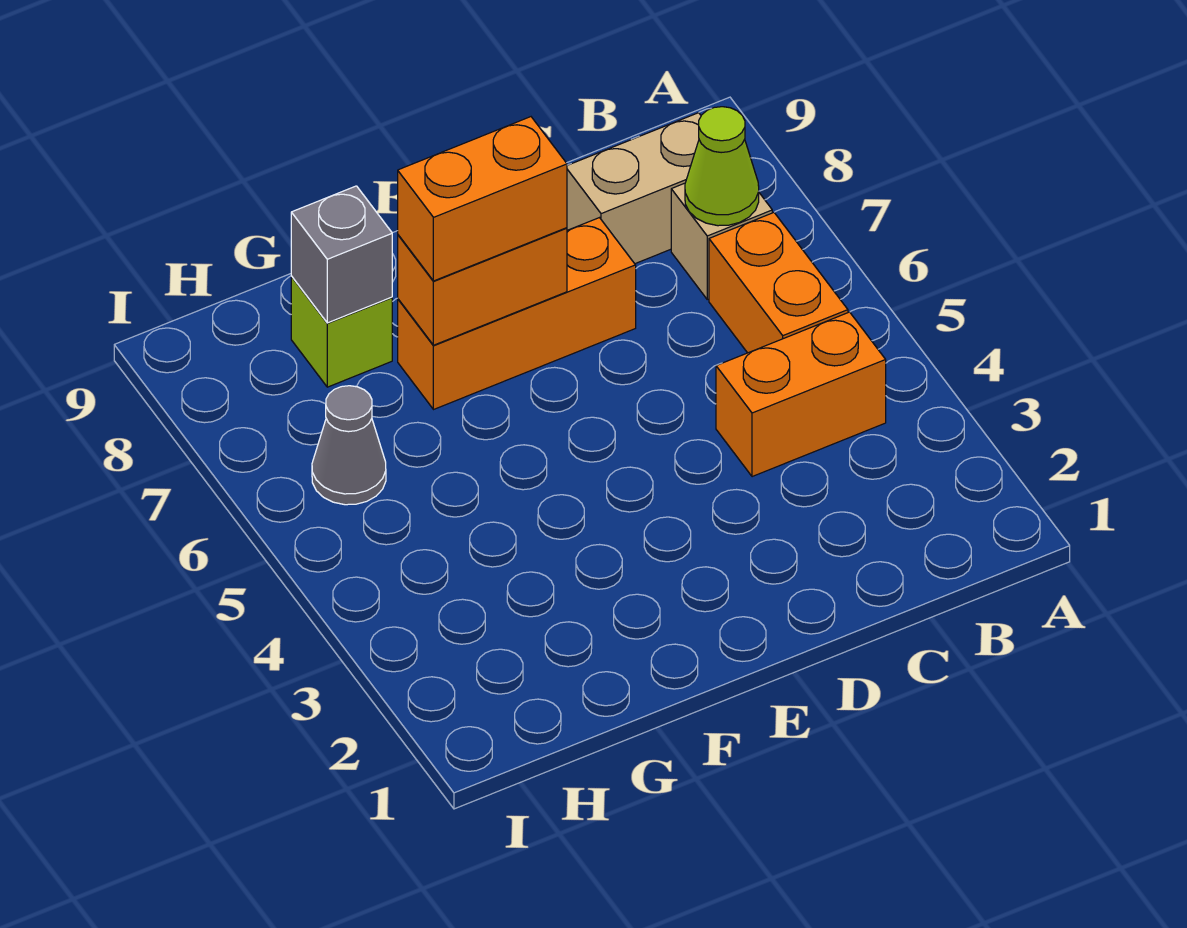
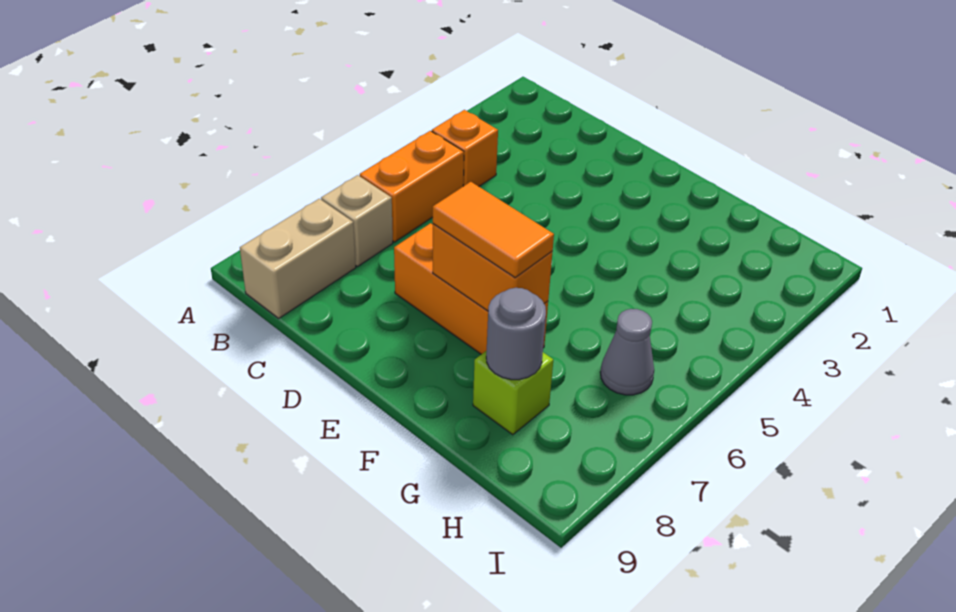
orange brick B4:C4 level 1 -> orange brick B4 level 1
lime cone B7 level 2 -> none
tan brick B8:C8 level 1 -> tan brick B8:B9 level 1
orange brick E7:F7 level 3 -> orange tile E7:F7 level 3
grey brick G8 level 2 -> grey round brick G8 level 2

